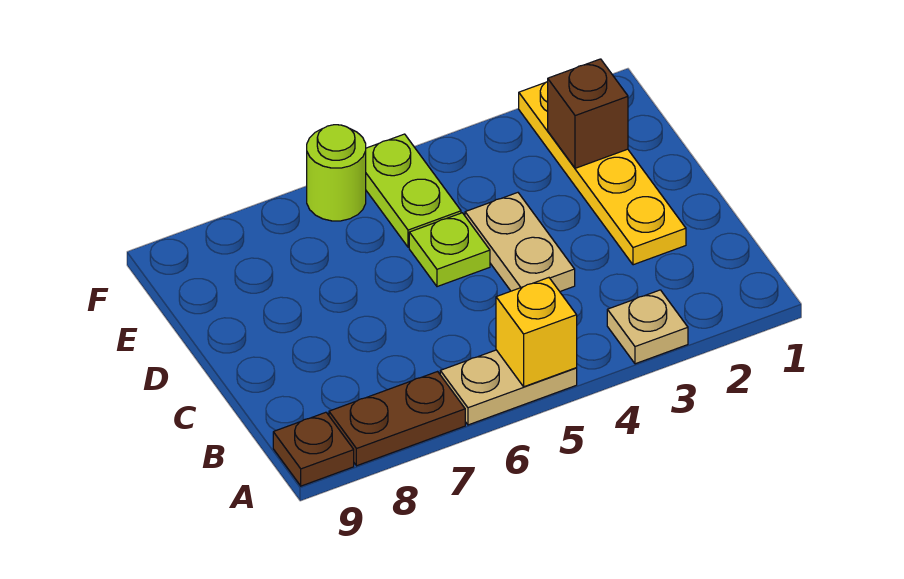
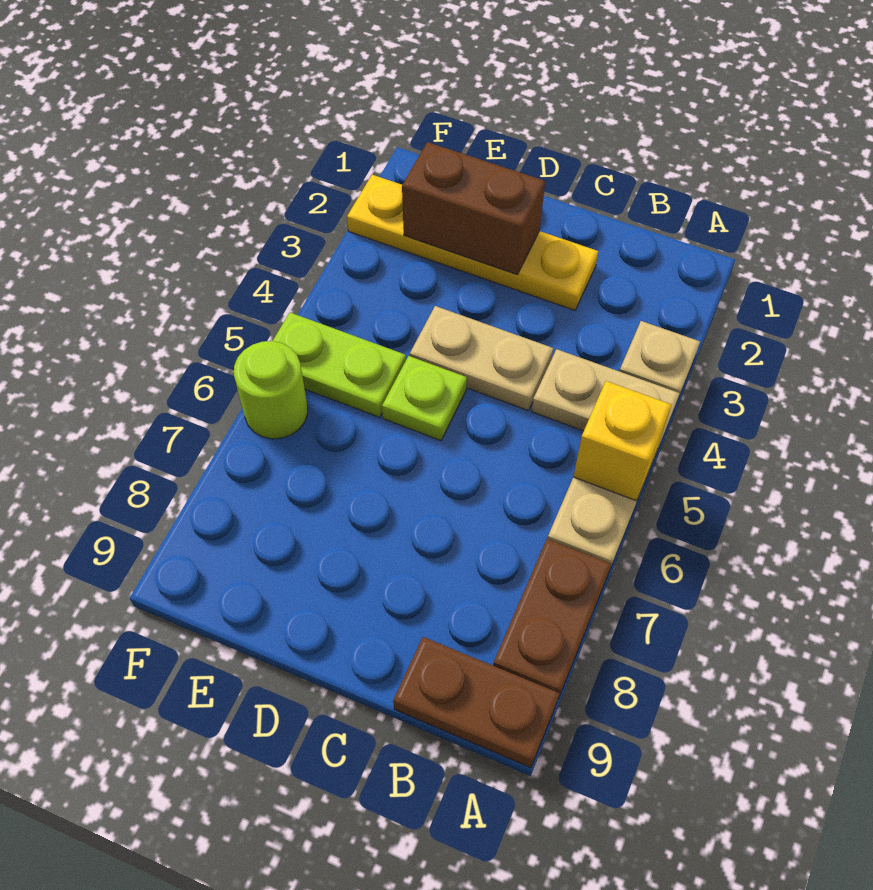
none -> tan plate A4:B4 level 1
brown plate A9 level 1 -> brown plate A9:B9 level 1
brown brick E2 level 2 -> brown brick D2:E2 level 2

